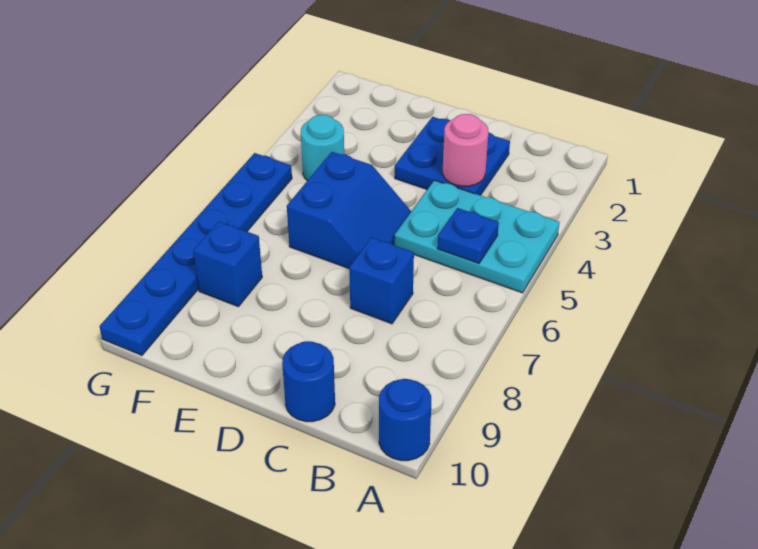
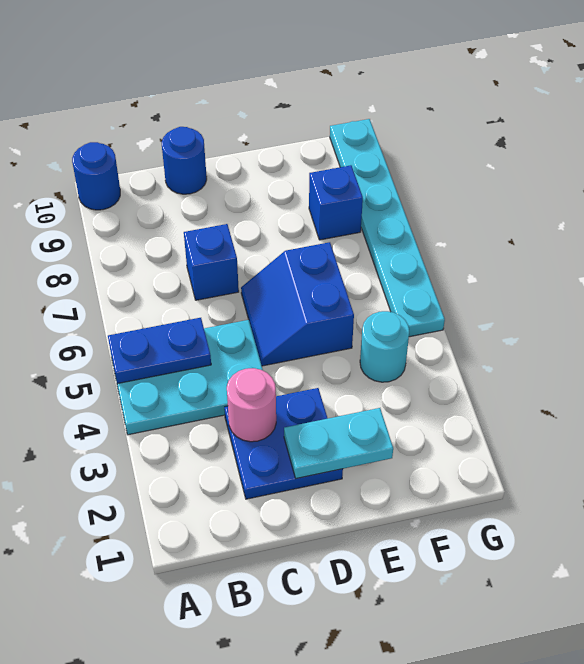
blue plate B5 level 2 -> blue plate A5:B5 level 2
none -> cyan plate D2:E2 level 2
blue plate G5:G10 level 1 -> cyan plate G5:G10 level 1

